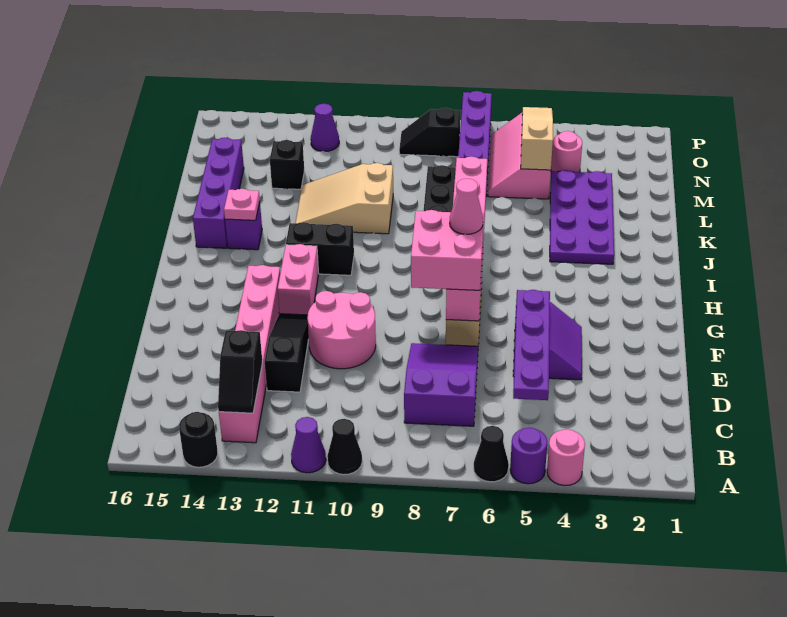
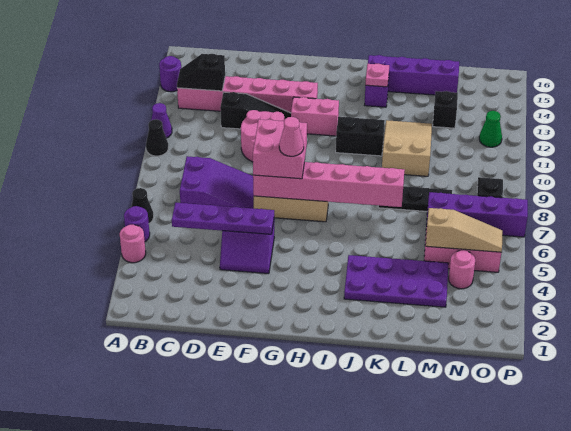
black round brick A14 level 1 -> purple round brick A14 level 1
black brick I11:I12 level 1 -> black brick I11:J11 level 1
purple cone O12 level 1 -> green cone O12 level 1

